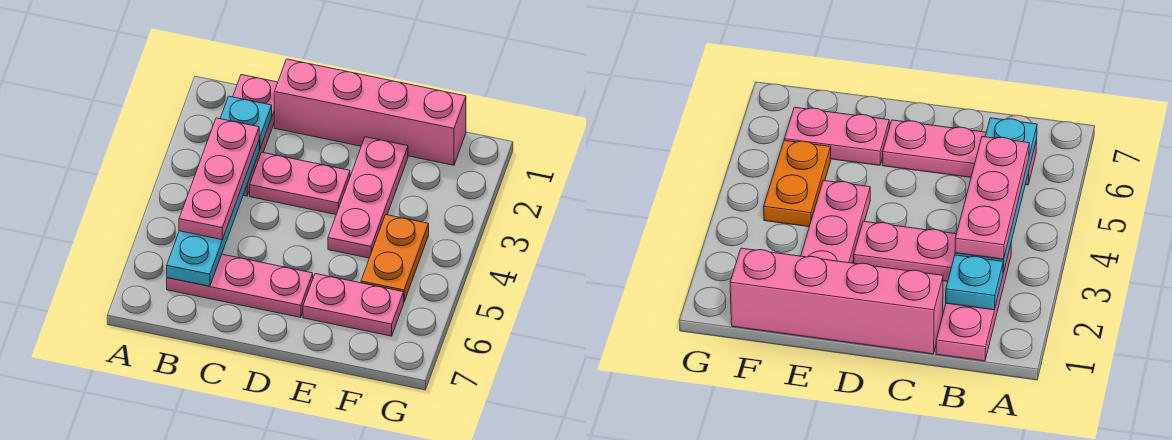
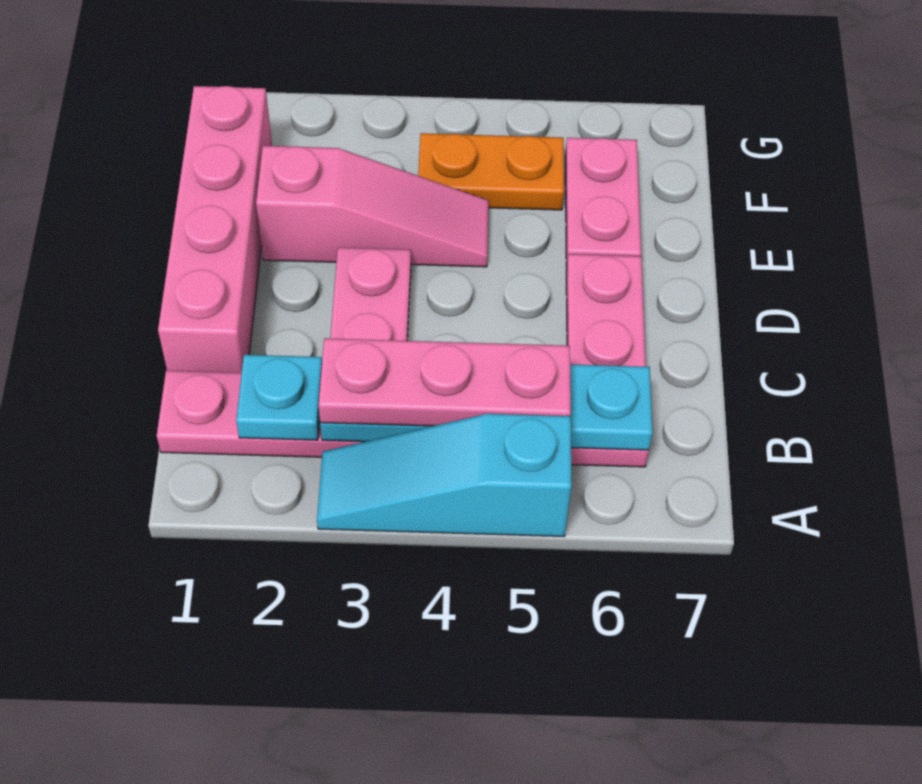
none -> cyan slope A3:A5 level 1 top 5
pink plate E2:E4 level 1 -> pink slope E2:E4 level 1 top 2

